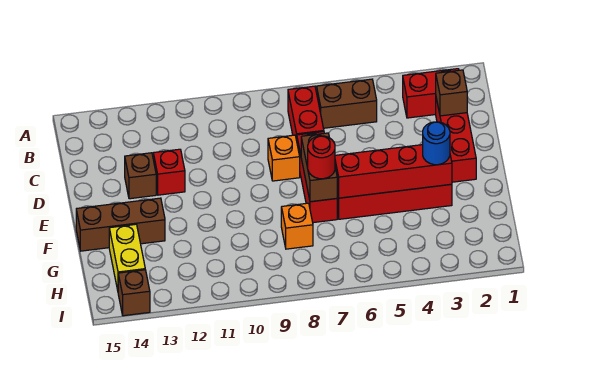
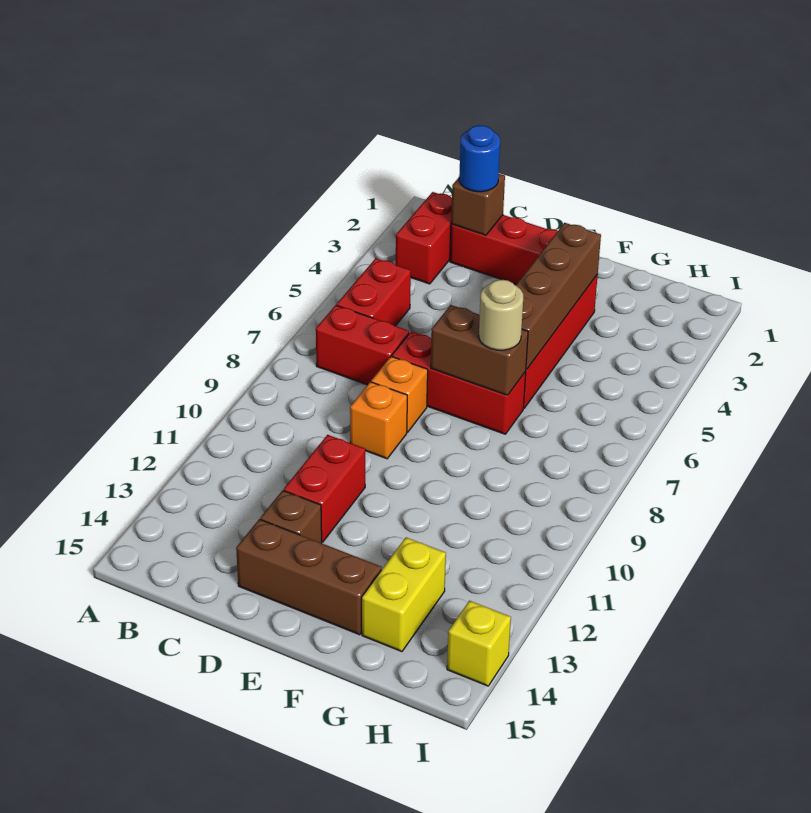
brown brick B5:B6 level 1 -> red brick B5:B6 level 1
red brick D12 level 1 -> red brick D11:D12 level 1
red brick F3:F6 level 2 -> brown brick F3:F6 level 2
blue round brick F3 level 3 -> blue round brick C2 level 3
red round brick F7 level 3 -> tan round brick F7 level 3
brown brick F13:F15 level 1 -> brown brick D14:F14 level 1
orange brick G8 level 1 -> orange brick D9 level 1
yellow brick G14:H14 level 1 -> yellow brick G13:G14 level 1
brown brick I14 level 1 -> yellow brick I14 level 1

